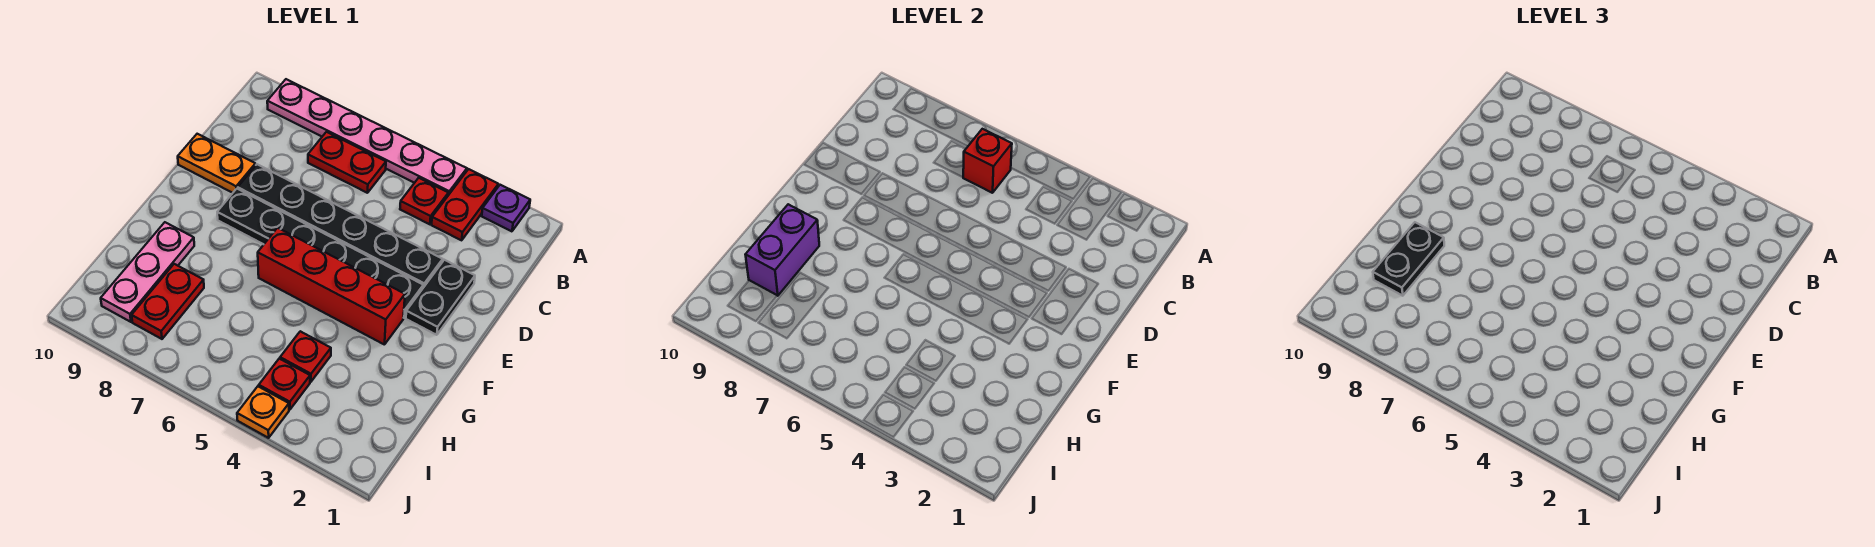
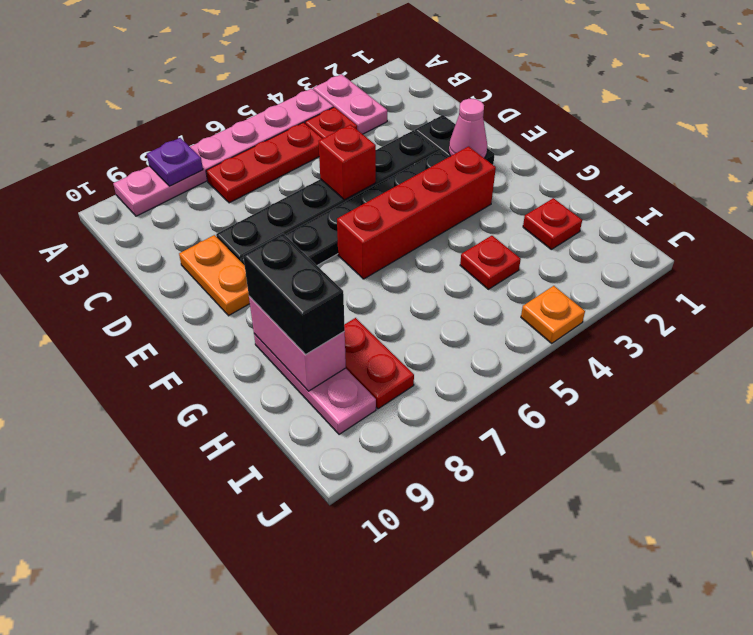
purple plate A2 level 1 -> purple plate A8 level 2
red plate A3:B3 level 1 -> pink plate A3:B3 level 1
red plate B6:B7 level 1 -> red plate B5:B7 level 1
red brick B6 level 2 -> red brick D5 level 2
orange plate D9:D10 level 1 -> orange plate D9:E9 level 1
none -> pink cone E2 level 2
purple brick G9:H9 level 2 -> pink brick G9:H9 level 2
black plate G9:H9 level 3 -> black brick G9:H9 level 3
red plate I4 level 1 -> red plate H2 level 1

